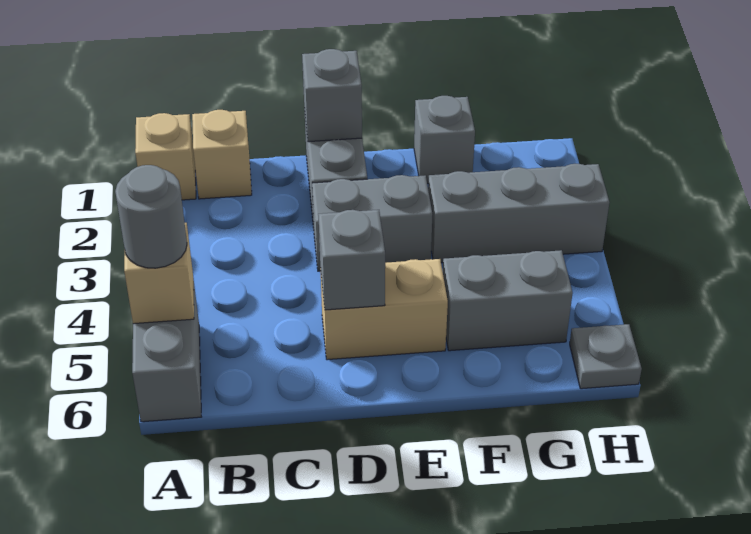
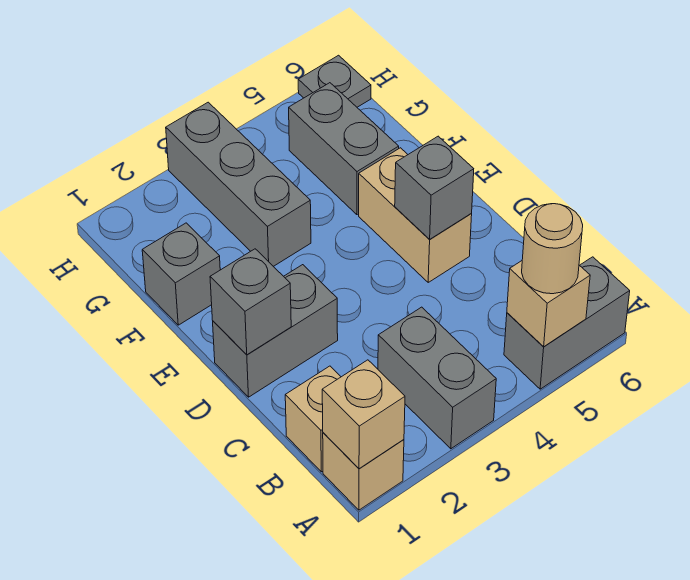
none -> tan brick A1 level 2
grey round brick A5 level 3 -> tan round brick A5 level 3
grey brick D3:E3 level 1 -> grey brick A3:B3 level 1

